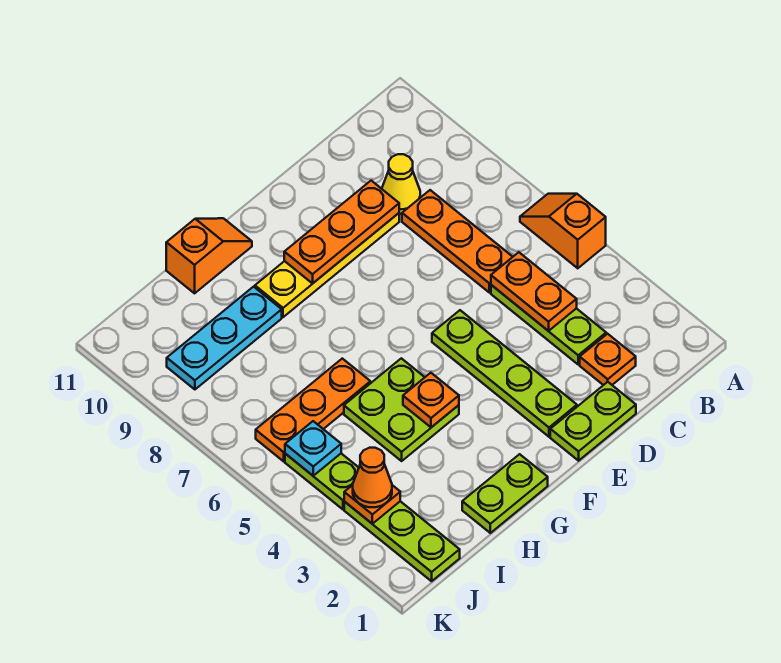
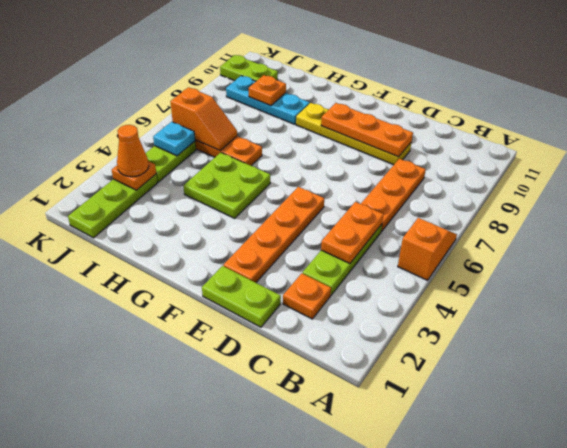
yellow cone C9 level 1 -> none
lime plate E2:E5 level 1 -> orange plate E2:E5 level 1
lime plate G1:H1 level 1 -> lime plate J10:K10 level 1
orange plate G4 level 2 -> orange plate I9 level 2
orange slope G11:H11 level 1 top H -> orange slope I6:J6 level 2 top J

